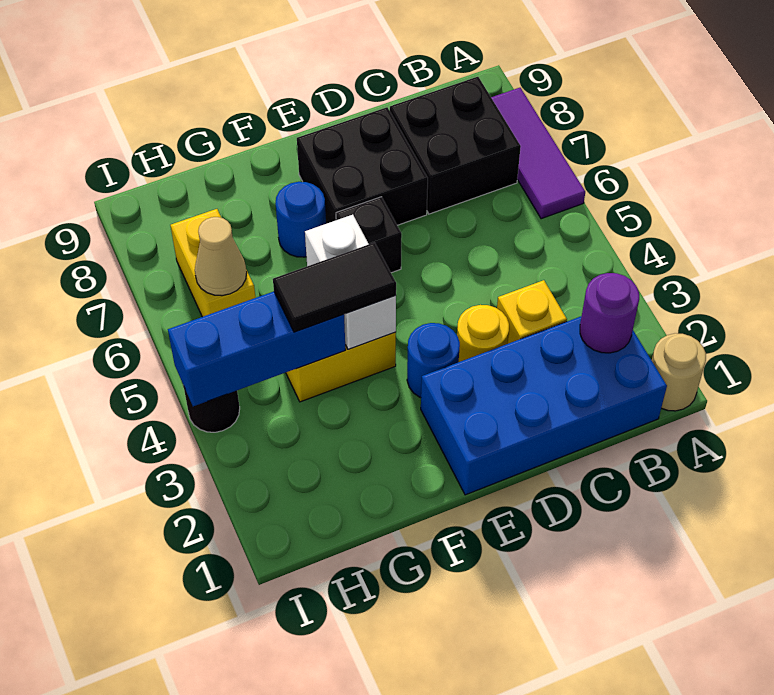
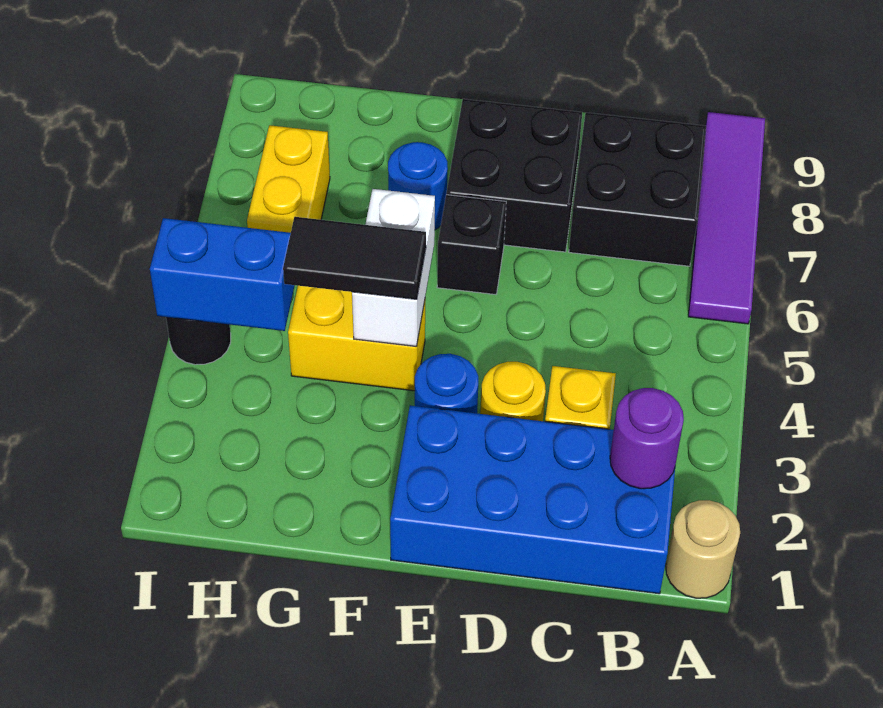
purple tile A6:A8 level 1 -> purple tile A6:A9 level 1
blue brick G4:I4 level 2 -> blue brick H4:I4 level 2
tan cone H6 level 2 -> none

